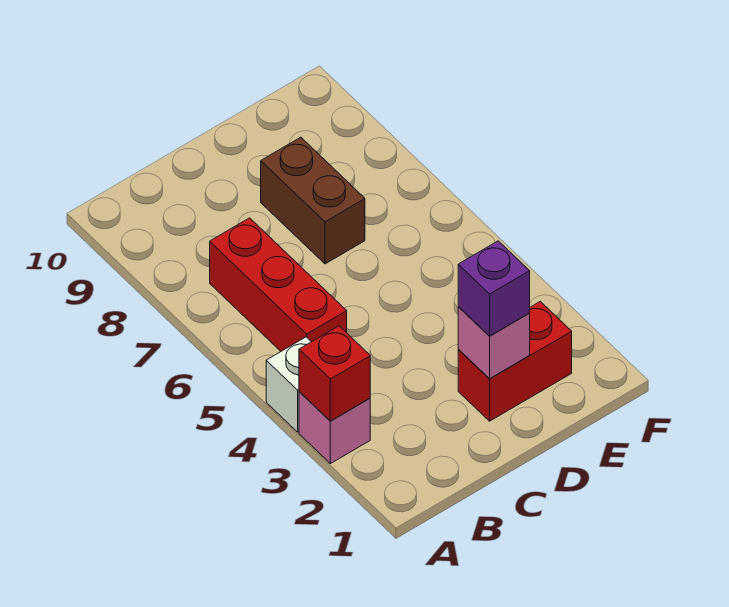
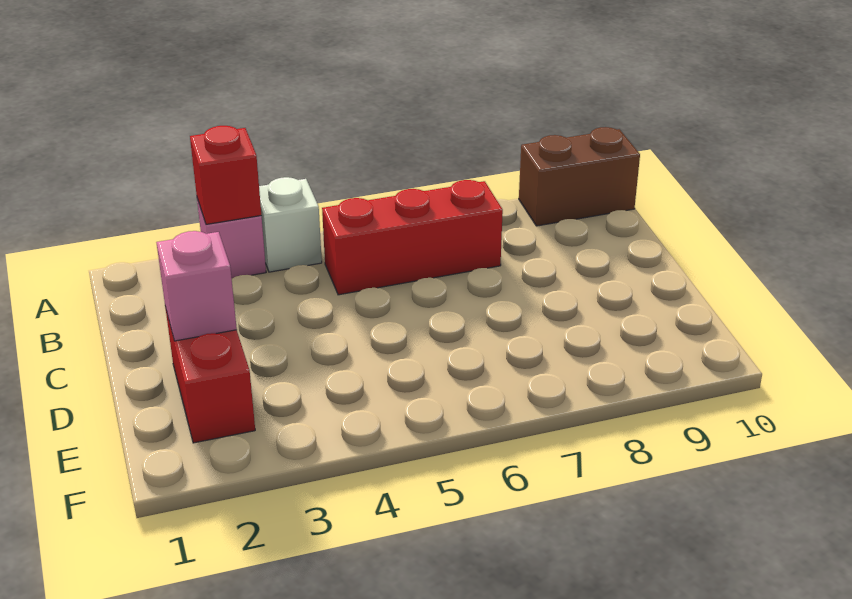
purple brick D2 level 3 -> none
brown brick D7:D8 level 1 -> brown brick A9:A10 level 1

